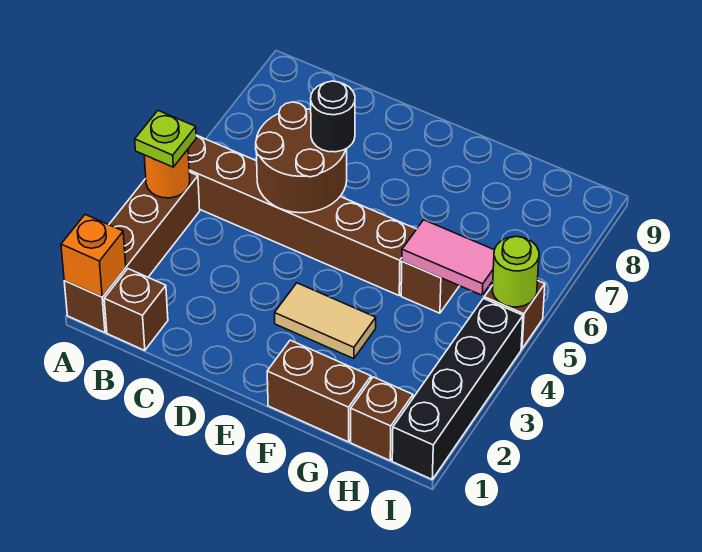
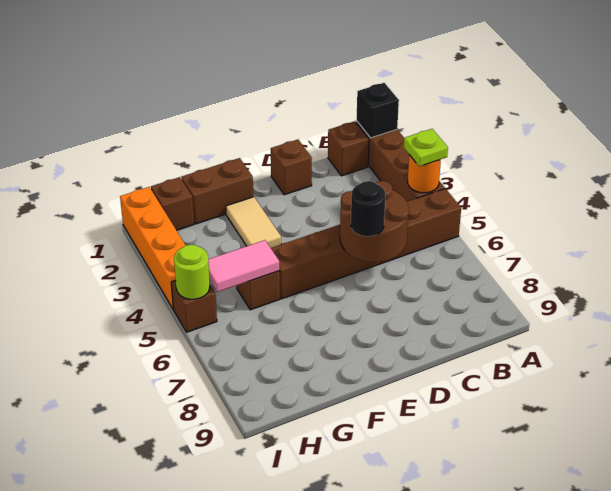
orange brick A1 level 2 -> black brick A1 level 2
none -> brown brick D1 level 1
tan tile E3:F3 level 1 -> tan tile F2:F3 level 1
black brick I1:I4 level 1 -> orange brick I1:I4 level 1

